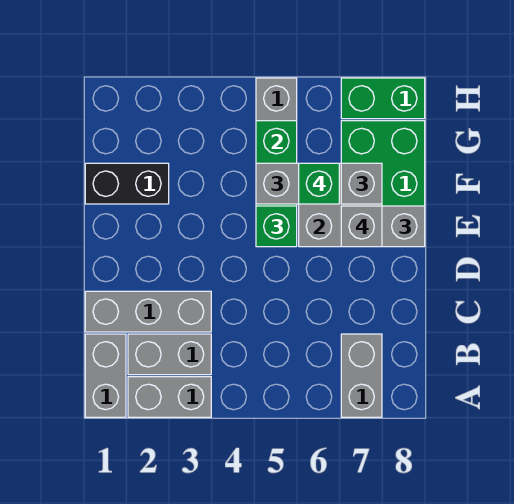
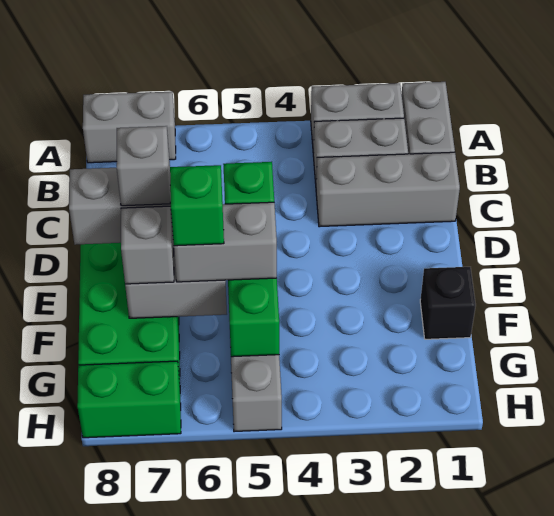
grey brick A7:B7 level 1 -> grey brick A7:A8 level 1
black brick F1:F2 level 1 -> black brick F1 level 1

